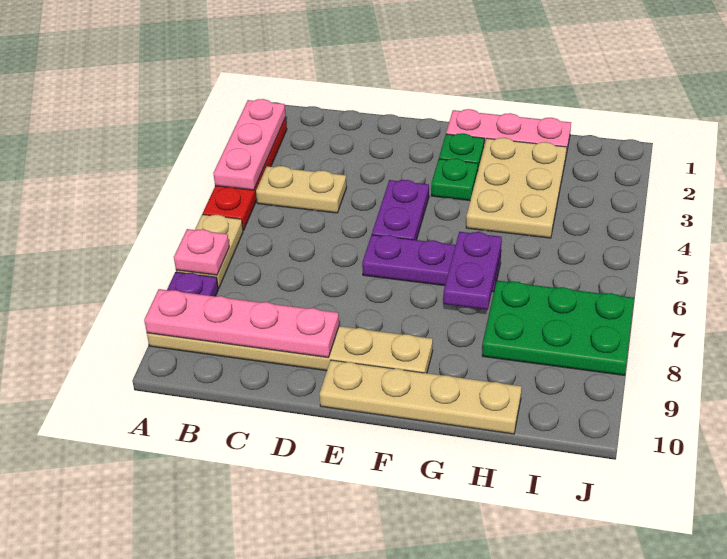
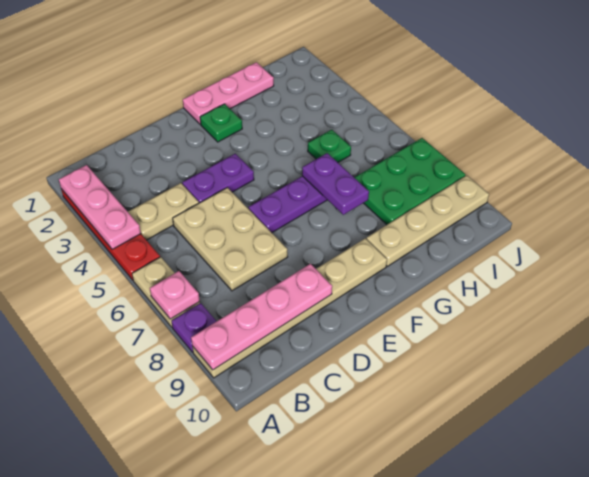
purple plate E4:E5 level 1 -> purple plate D4:E4 level 1
tan plate E10:H10 level 1 -> tan plate G9:J9 level 1
green plate F3 level 1 -> green plate H5 level 1
tan plate G2:H4 level 1 -> tan plate C5:D7 level 1

